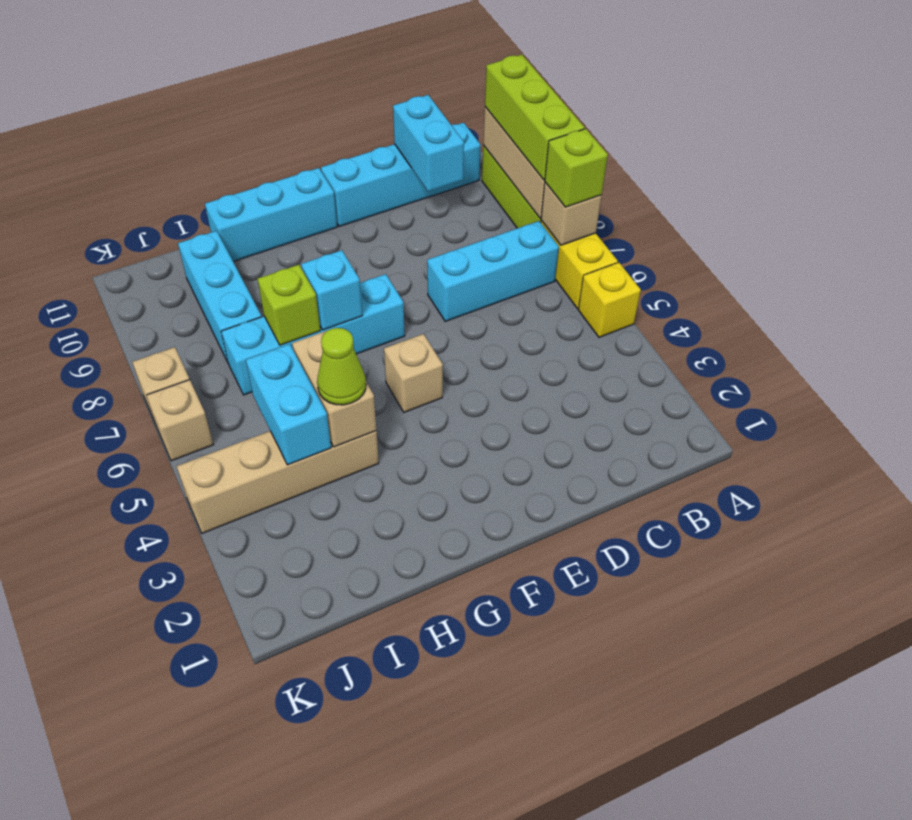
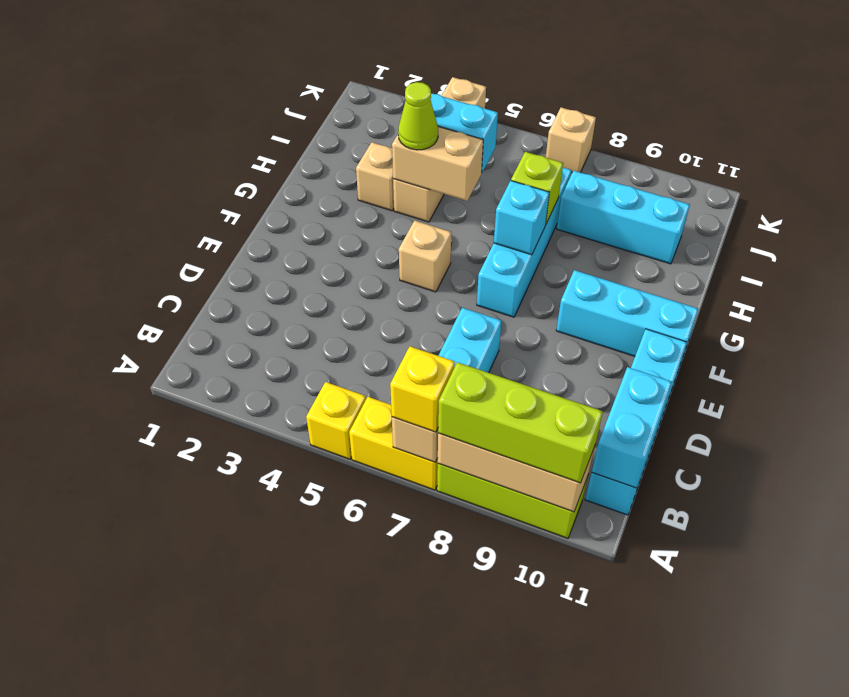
lime brick A7 level 3 -> yellow brick A7 level 3
cyan brick C10:C11 level 2 -> cyan brick B11:C11 level 2
cyan brick F11:H11 level 1 -> cyan brick F9:F11 level 1
tan brick K6 level 1 -> tan brick H3 level 1

